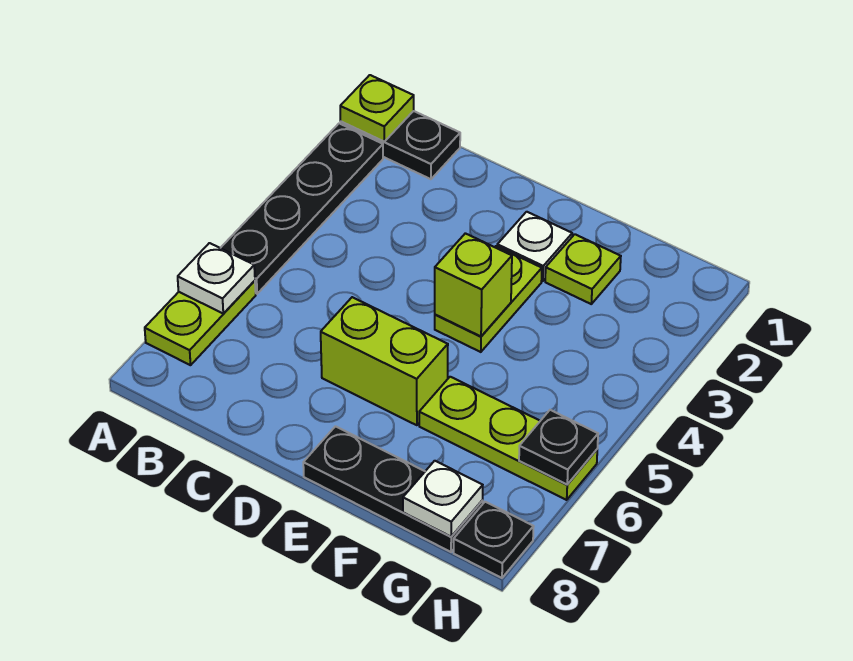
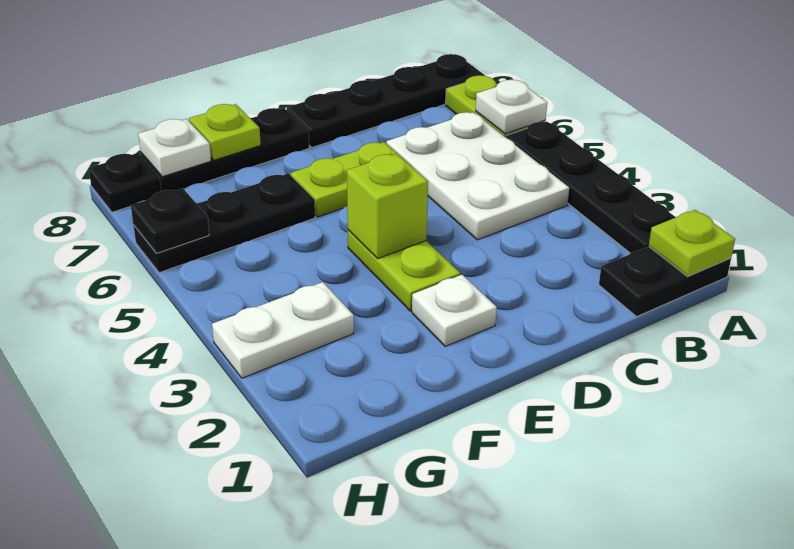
none -> black plate A8:D8 level 1
none -> white plate B4:C6 level 1
lime brick D6:E6 level 1 -> lime plate D6:E6 level 1
lime plate F2 level 1 -> lime plate F8 level 2
lime plate F6:H6 level 1 -> black plate F6:H6 level 1
none -> white plate G3:H3 level 1

